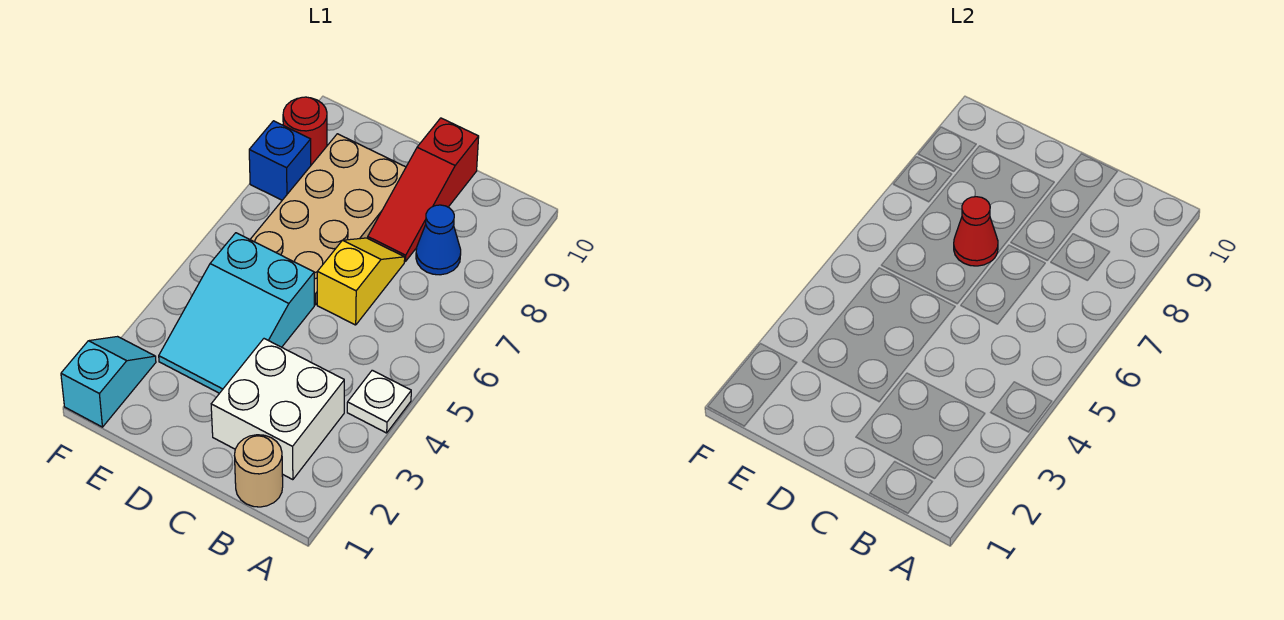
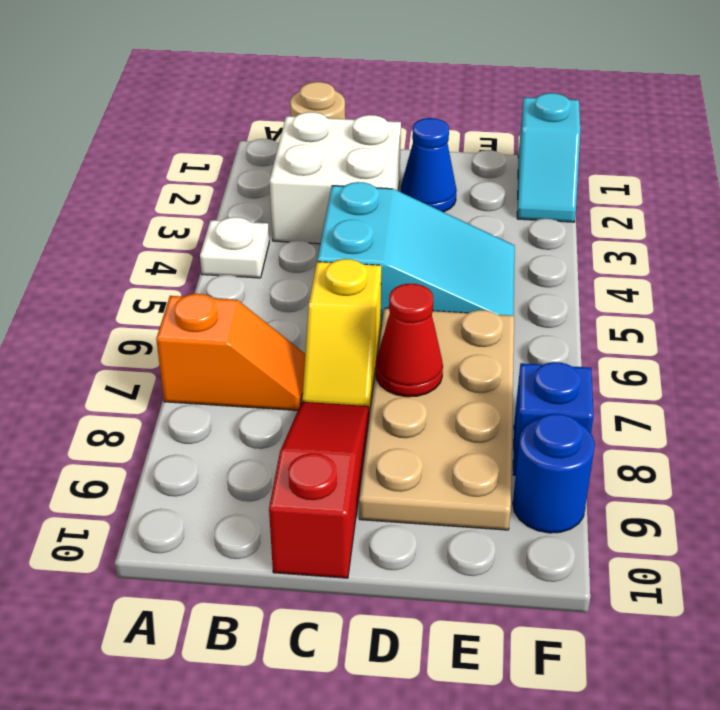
none -> orange slope A7:B7 level 1 top A
blue cone B8 level 1 -> blue cone D2 level 1
cyan slope D3:E5 level 1 top 5 -> cyan slope C4:E5 level 1 top C
red round brick F9 level 1 -> blue round brick F9 level 1

